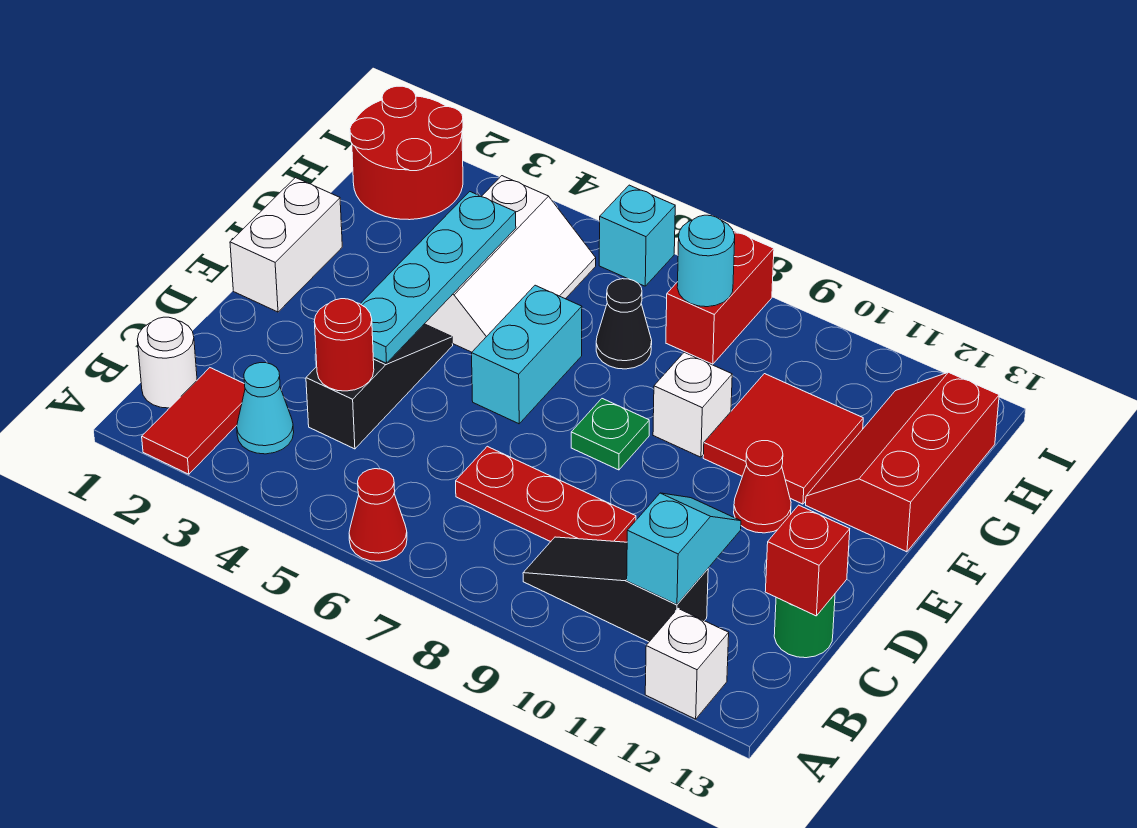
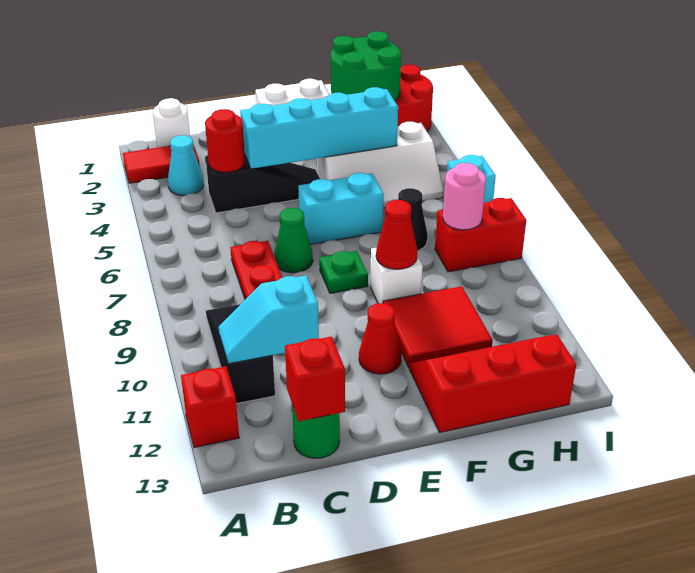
red cone A6 level 1 -> red cone F9 level 2
white brick A12 level 1 -> red brick A12 level 1
cyan slope B11:C11 level 2 top B -> cyan slope B11:C11 level 2 top C
cyan plate D4:G4 level 2 -> cyan brick D4:G4 level 2
none -> green cone D7 level 1
none -> green round brick G1:H2 level 2
cyan round brick H8 level 2 -> pink round brick H8 level 2

